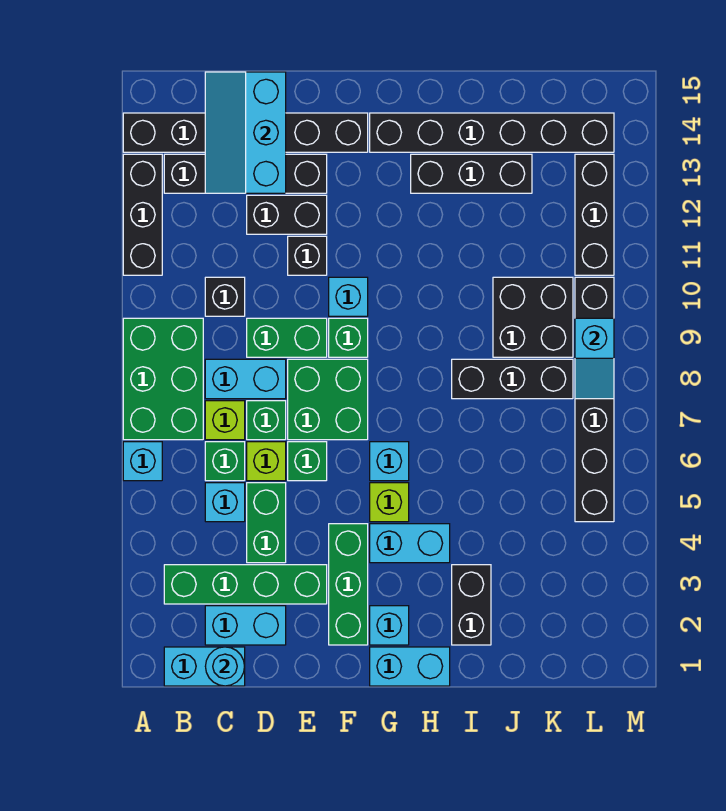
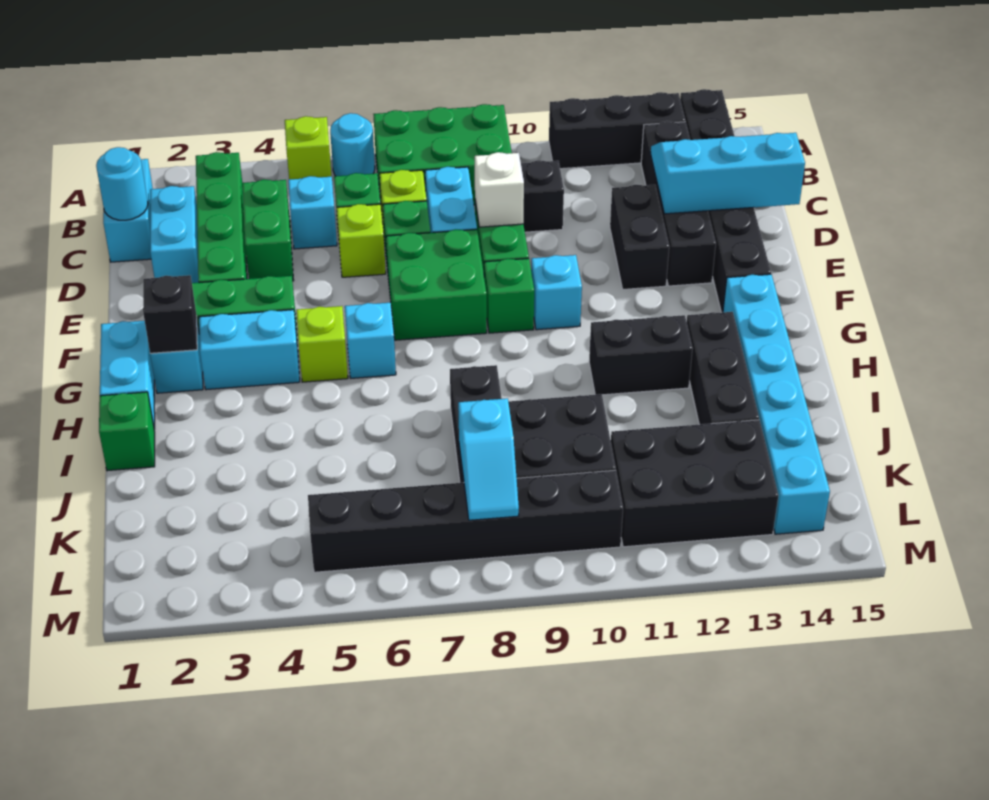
none -> lime brick A5 level 1
cyan brick A6 level 1 -> cyan round brick A6 level 1
green brick D4:D5 level 1 -> green brick C4:D4 level 1
none -> white brick D9 level 2
green brick E6 level 1 -> green brick I1 level 1
black brick E11 level 1 -> black brick G2 level 2
cyan brick G4:H4 level 1 -> cyan brick G3:G4 level 1
black brick G14:L14 level 1 -> cyan brick G14:L14 level 1
black brick I2:I3 level 1 -> black brick H11:H12 level 1
cyan slope L8:L9 level 2 top 9 -> cyan slope K8:L8 level 2 top K
black brick L11:L13 level 1 -> black brick K11:L13 level 1

